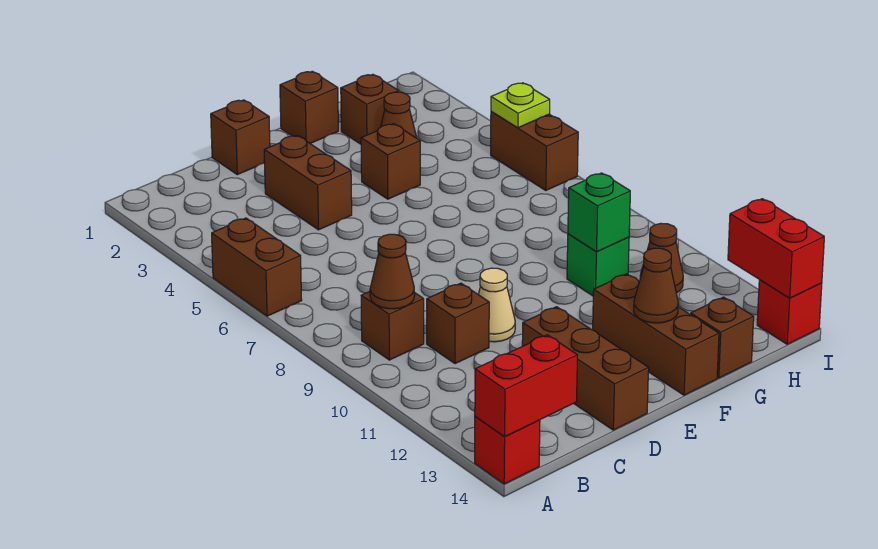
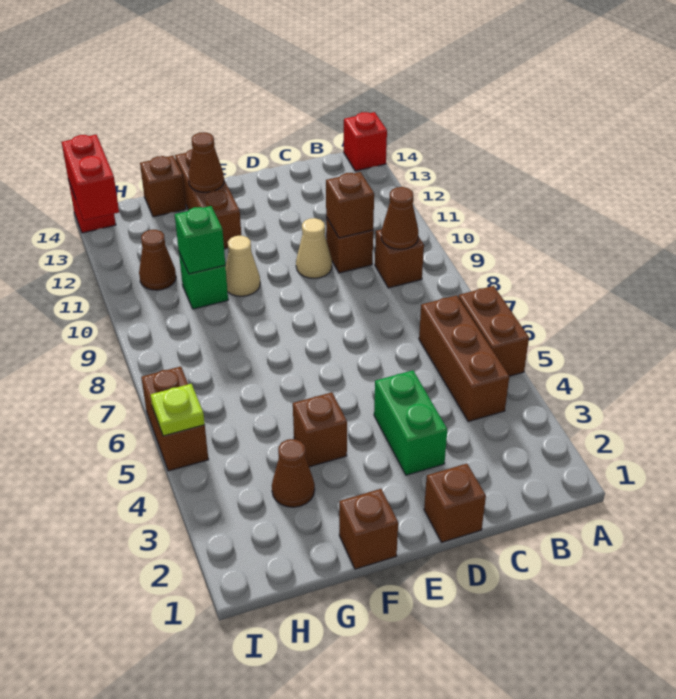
red brick A14:B14 level 2 -> none
brown brick D3:D4 level 1 -> green brick D3:D4 level 1
brown brick D12:D14 level 1 -> brown brick B4:B6 level 1
none -> tan cone F10 level 1
brown brick G2 level 1 -> brown brick C10 level 2

